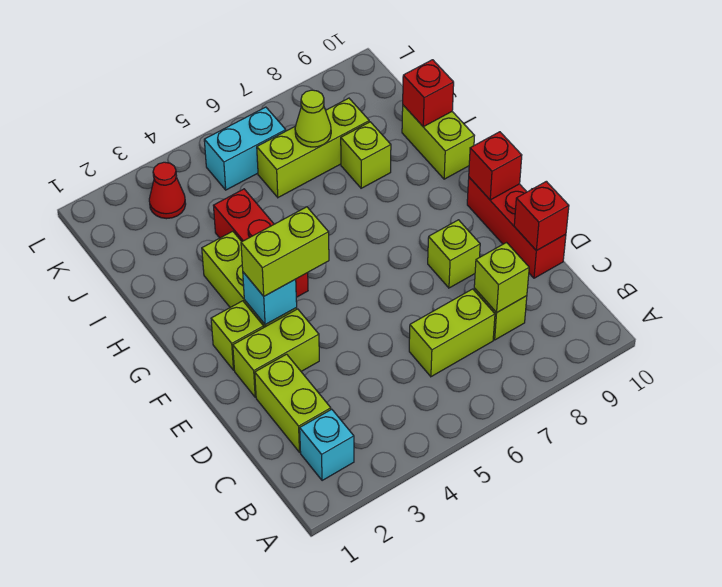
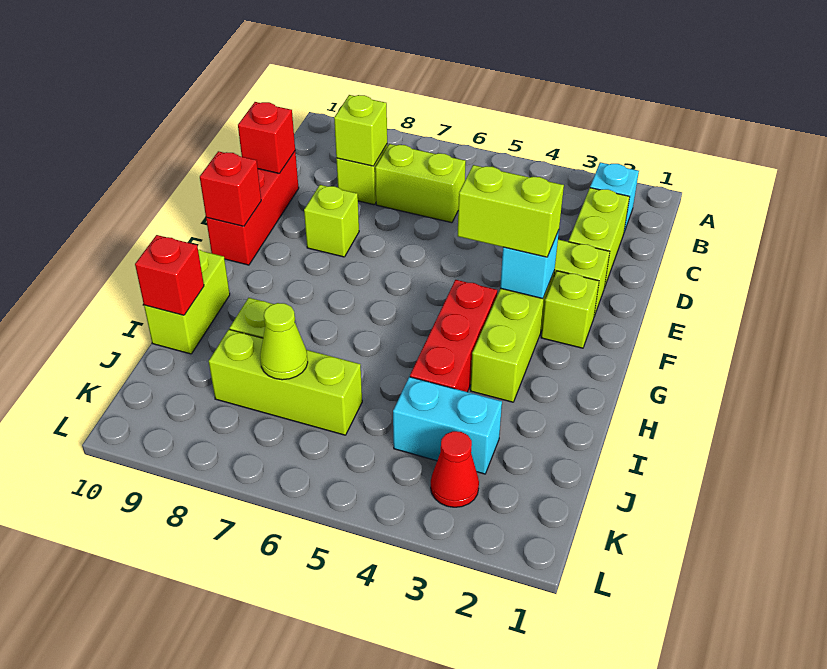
cyan brick K5:K6 level 1 -> cyan brick J3:J4 level 1

